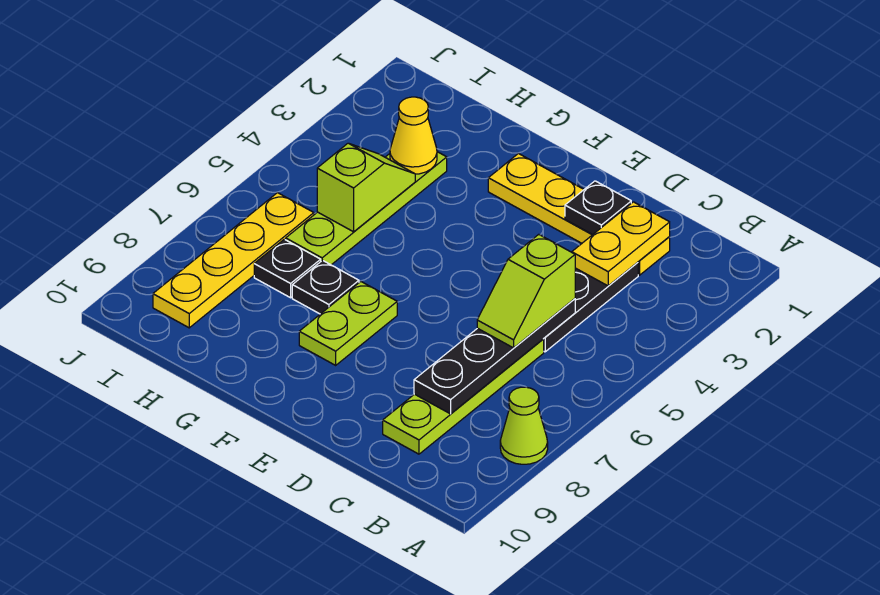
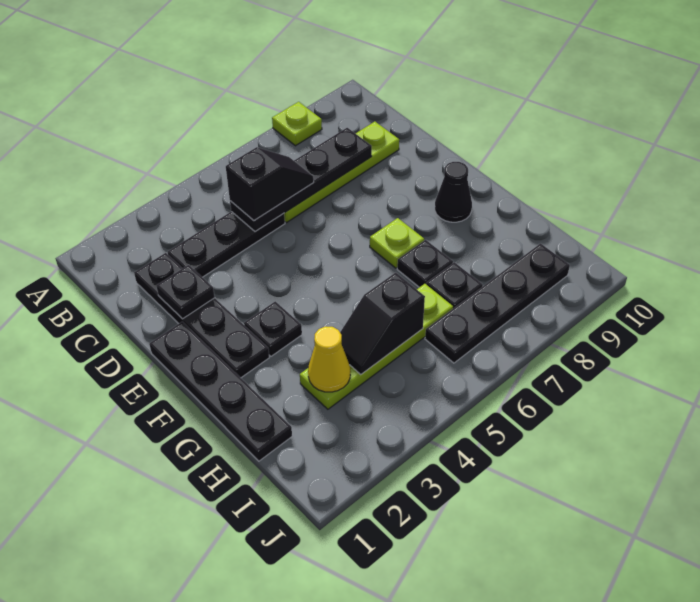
lime cone A8 level 1 -> lime plate A8 level 1
yellow plate C2:F2 level 1 -> black plate C2:F2 level 1
yellow plate C2:C3 level 2 -> none
lime slope C5:C6 level 3 top 5 -> black slope C5:C6 level 3 top 5
none -> black plate E1:H1 level 1
none -> black plate F3 level 1
lime plate F7:F8 level 1 -> lime plate F7 level 1
none -> black cone F9 level 1
lime slope H4:H5 level 2 top 5 -> black slope H4:H5 level 2 top 5
yellow plate I6:I9 level 1 -> black plate I6:I9 level 1

